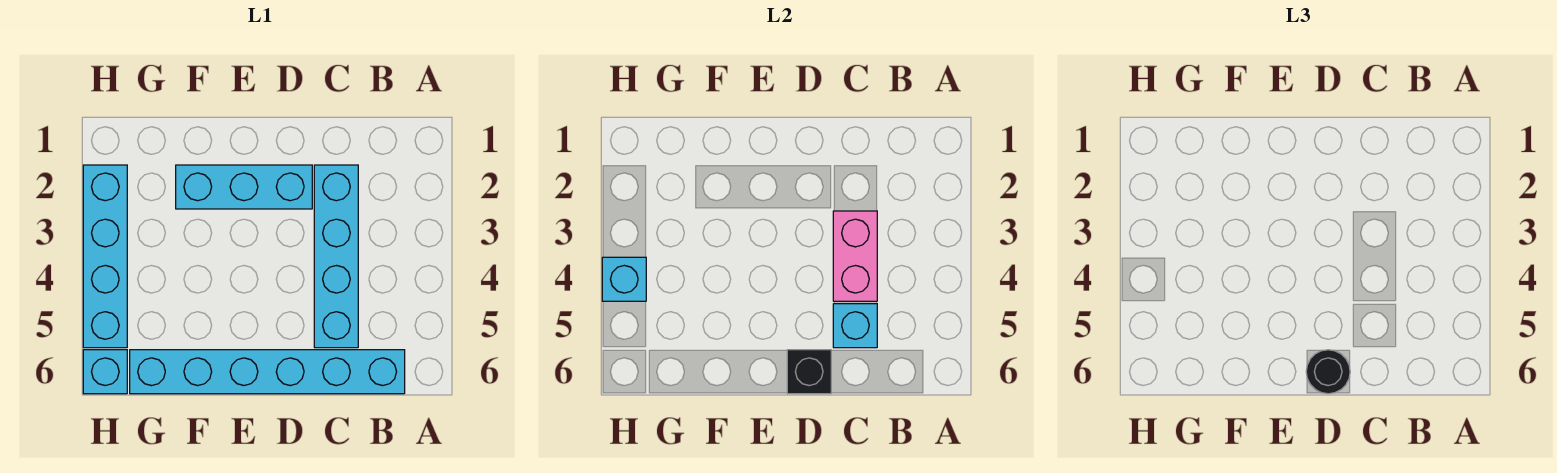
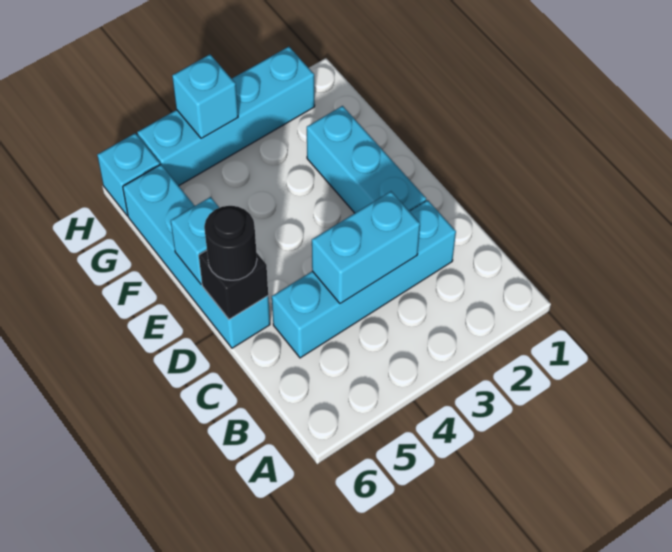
cyan brick B6:G6 level 1 -> cyan brick D6:G6 level 1
pink brick C3:C4 level 2 -> cyan brick C3:C4 level 2
cyan brick C5 level 2 -> cyan brick E6 level 2

